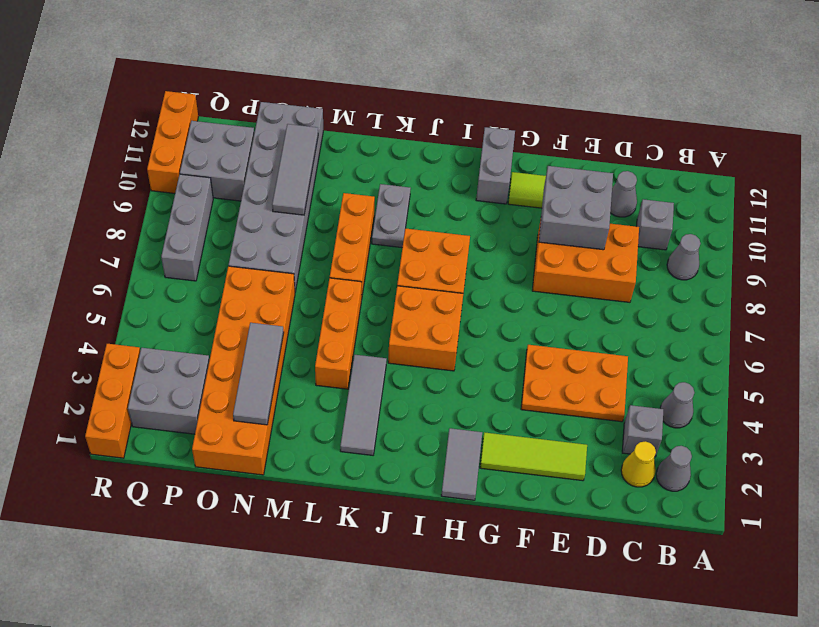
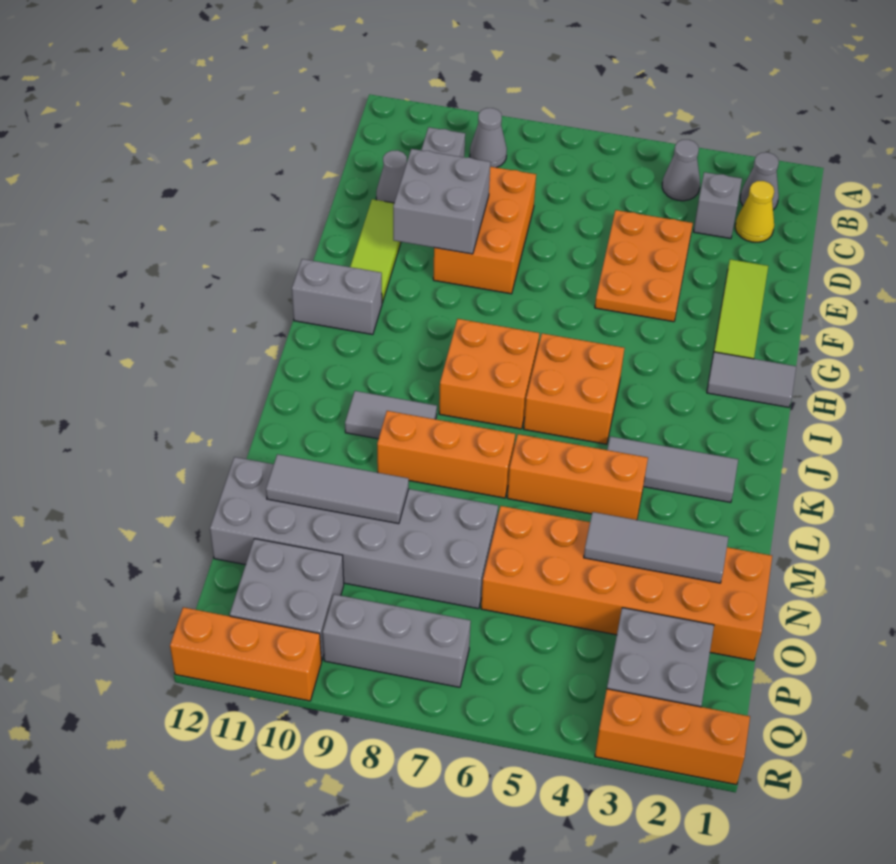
grey plate K9:K10 level 1 -> grey tile K9:K10 level 1

